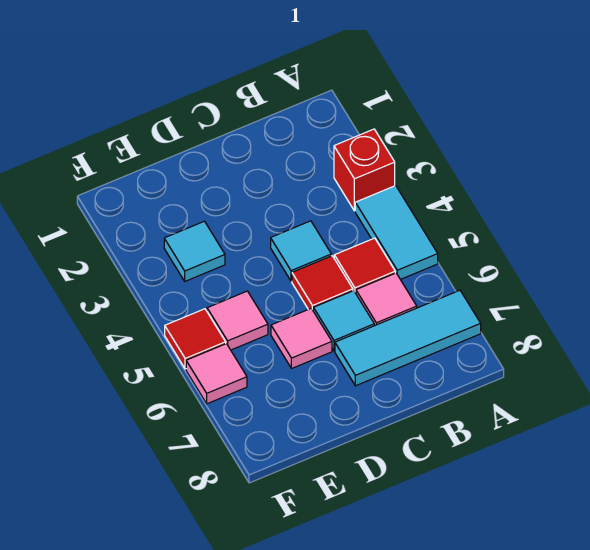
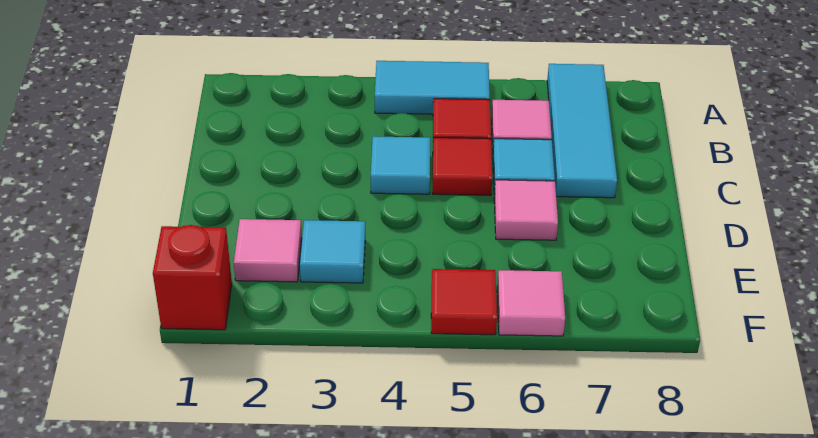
red brick A3 level 1 -> red brick F1 level 1
pink tile E5 level 1 -> pink tile E2 level 1

